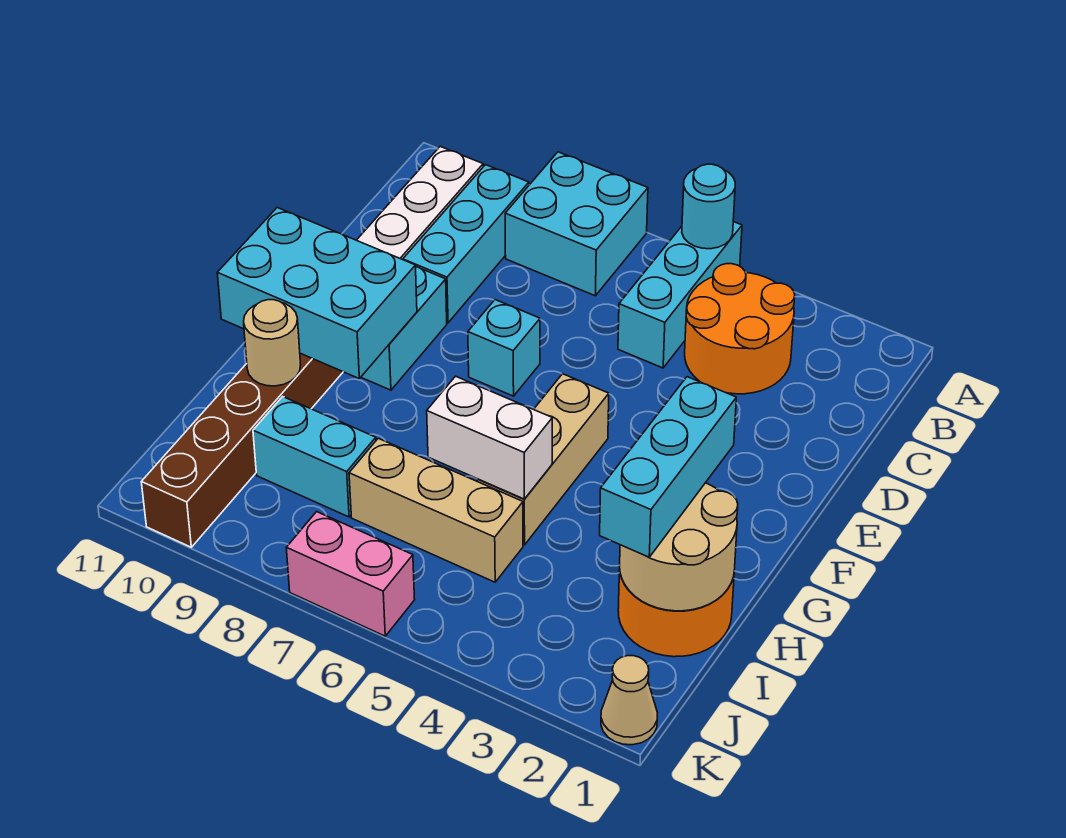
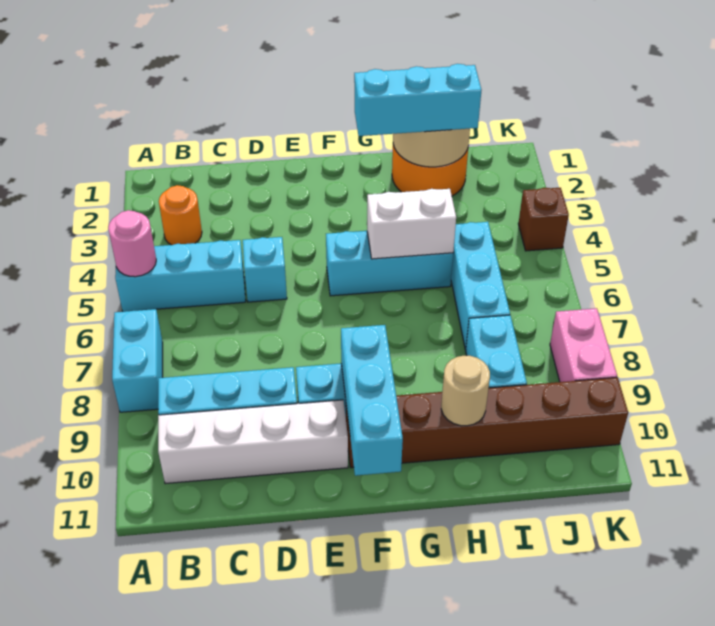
cyan round brick A5 level 2 -> pink round brick A5 level 2
cyan brick A7:B8 level 1 -> cyan brick A7:A8 level 1
orange round brick B3:C4 level 1 -> orange round brick B3 level 1
cyan brick E7 level 1 -> cyan brick D5 level 1
tan brick F5:H5 level 1 -> cyan brick F5:H5 level 1
cyan brick F9:G11 level 2 -> cyan brick F9:F11 level 2
white brick H5:H6 level 2 -> white brick G5:H5 level 2
tan brick I5:I7 level 1 -> cyan brick I5:I7 level 1
tan cone K1 level 1 -> none
none -> brown brick K4 level 1
pink brick K6:K7 level 1 -> pink brick K8:K9 level 1

